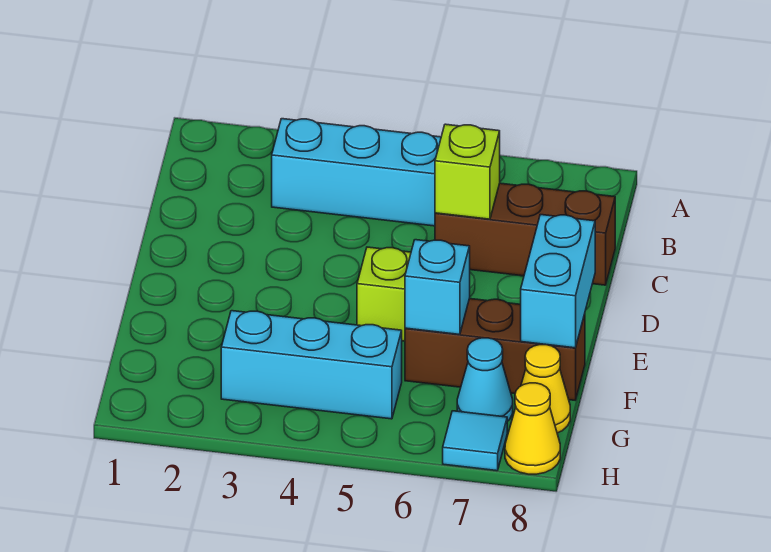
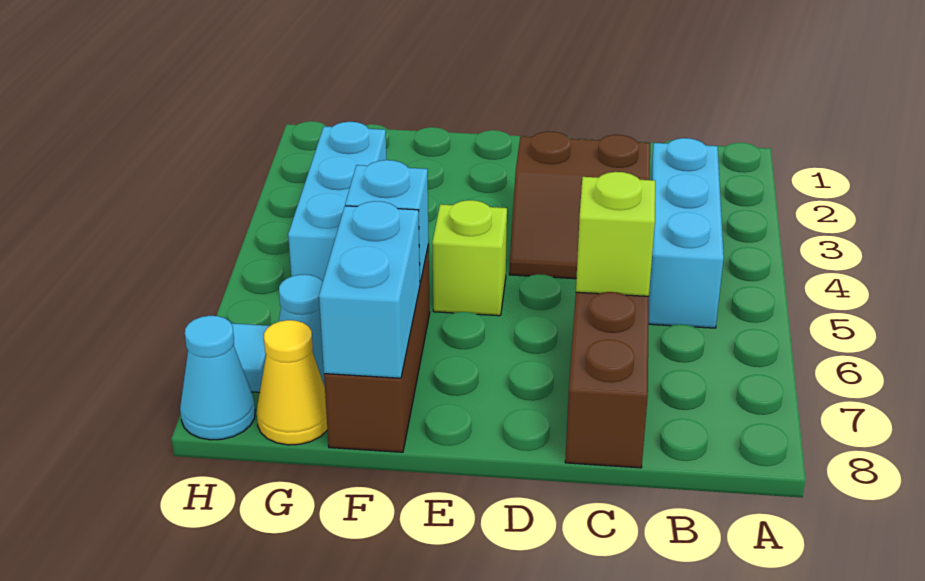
none -> brown slope C3:D4 level 1 top 3
cyan brick E8:F8 level 2 -> cyan brick F7:F8 level 2
yellow cone H8 level 1 -> cyan cone H8 level 1

